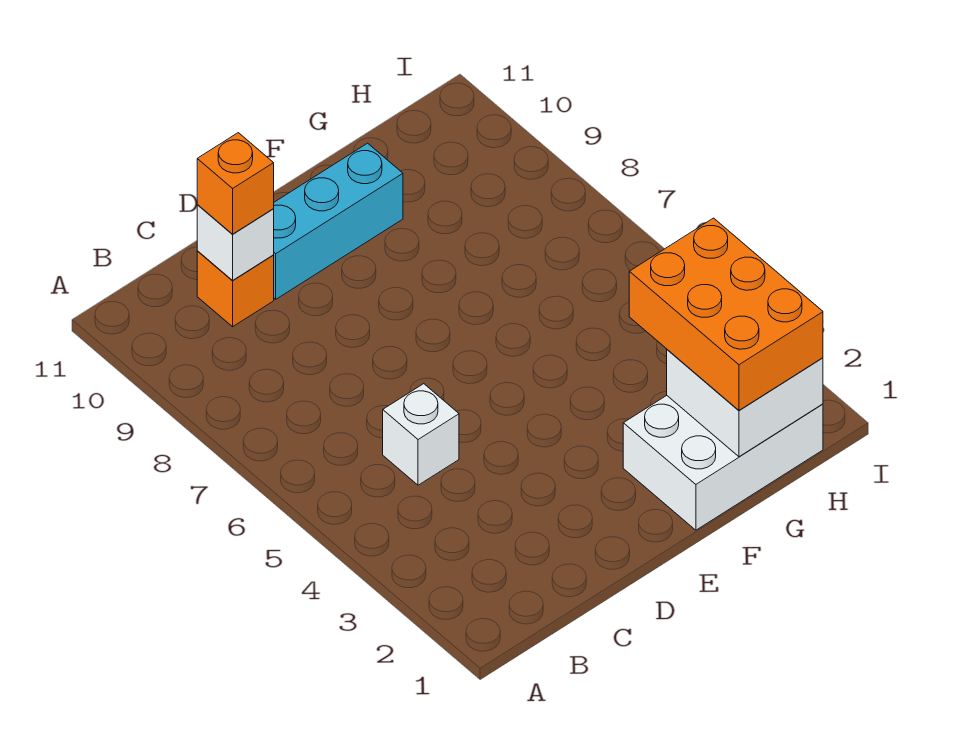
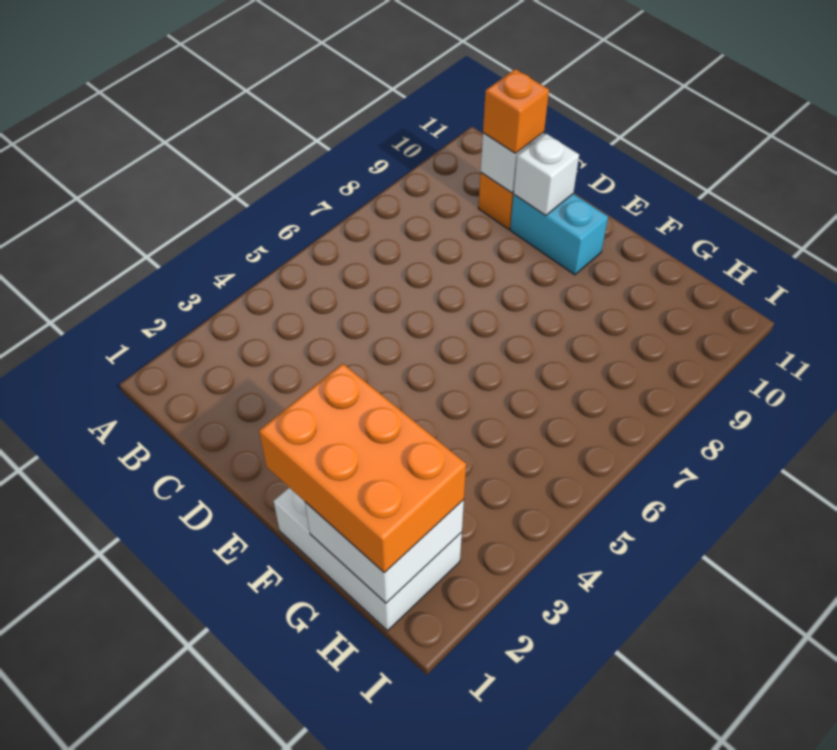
white brick C5 level 1 -> white brick D10 level 2
cyan brick D10:F10 level 1 -> cyan brick D10:E10 level 1
orange brick G1:H3 level 3 -> orange brick F1:H2 level 3

